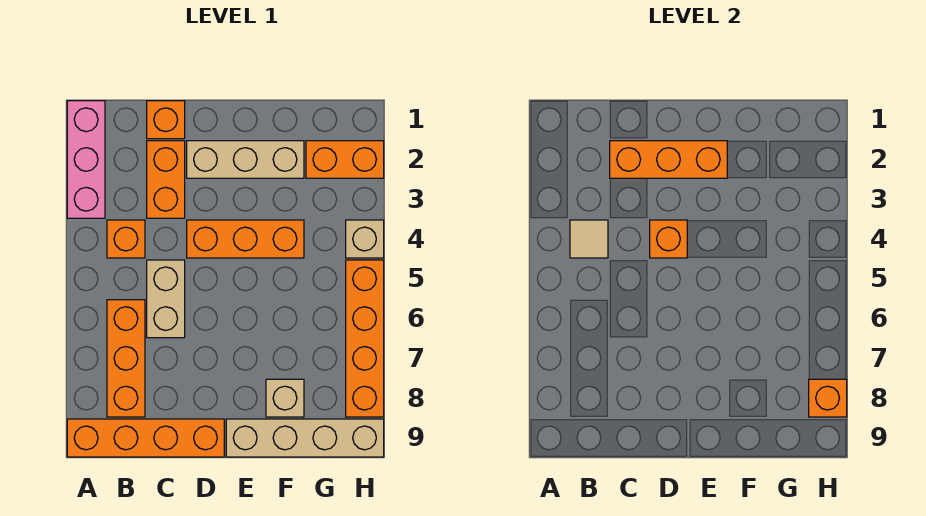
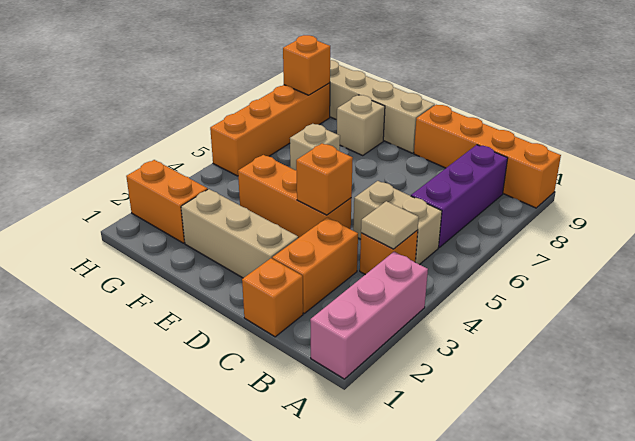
orange brick B6:B8 level 1 -> purple brick B6:B8 level 1
orange brick C2:E2 level 2 -> none
tan brick C5:C6 level 1 -> tan brick B5:C5 level 1
tan brick H4 level 1 -> tan brick F6 level 1

